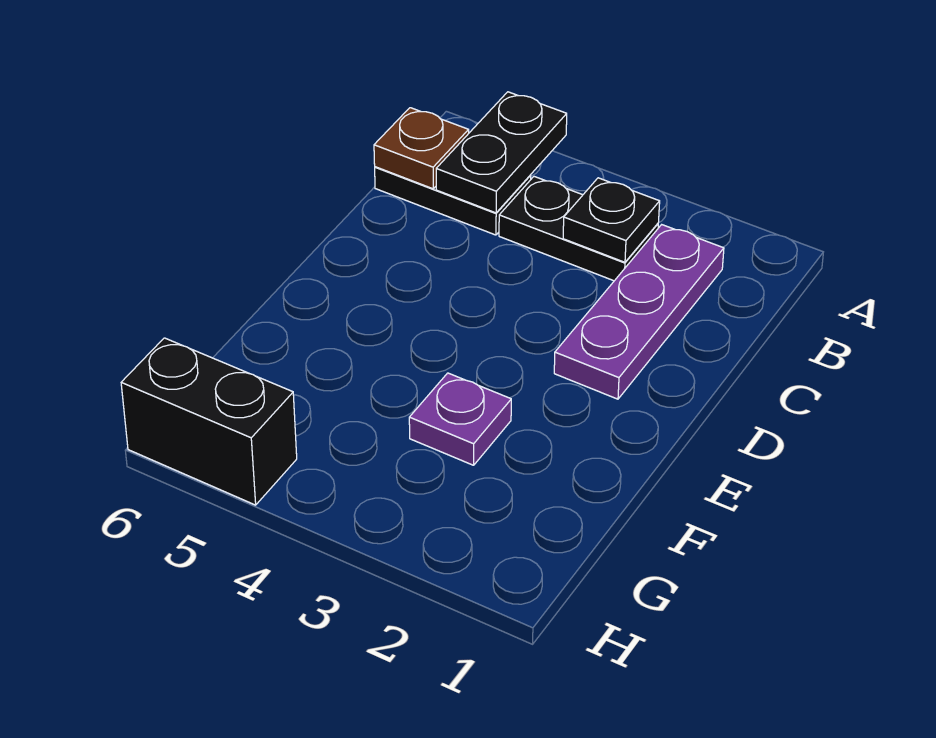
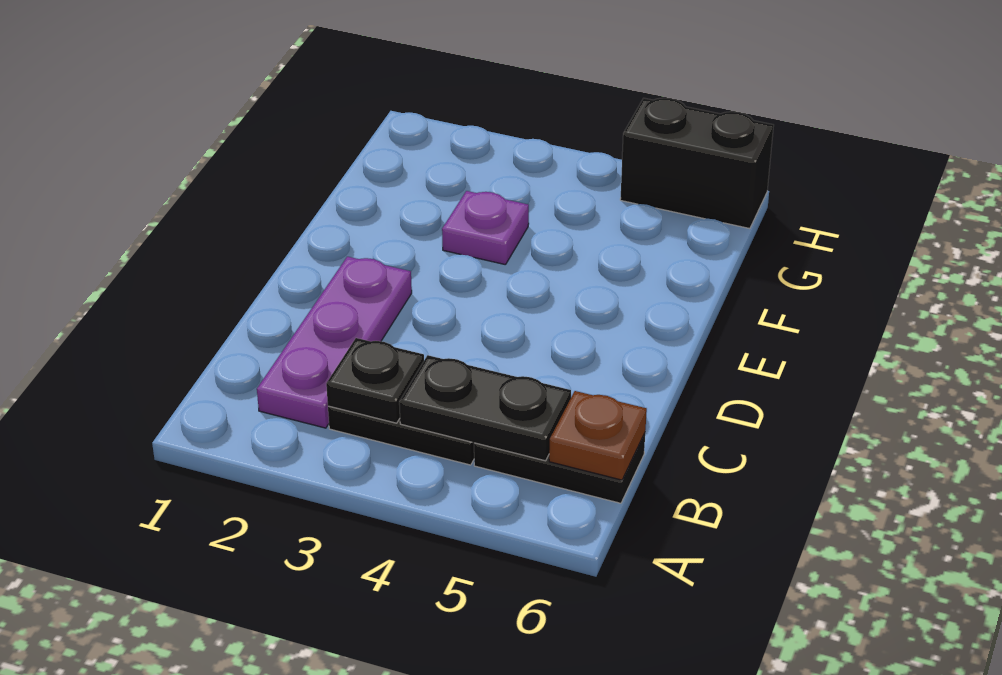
black plate A5:B5 level 2 -> black plate B4:B5 level 2

